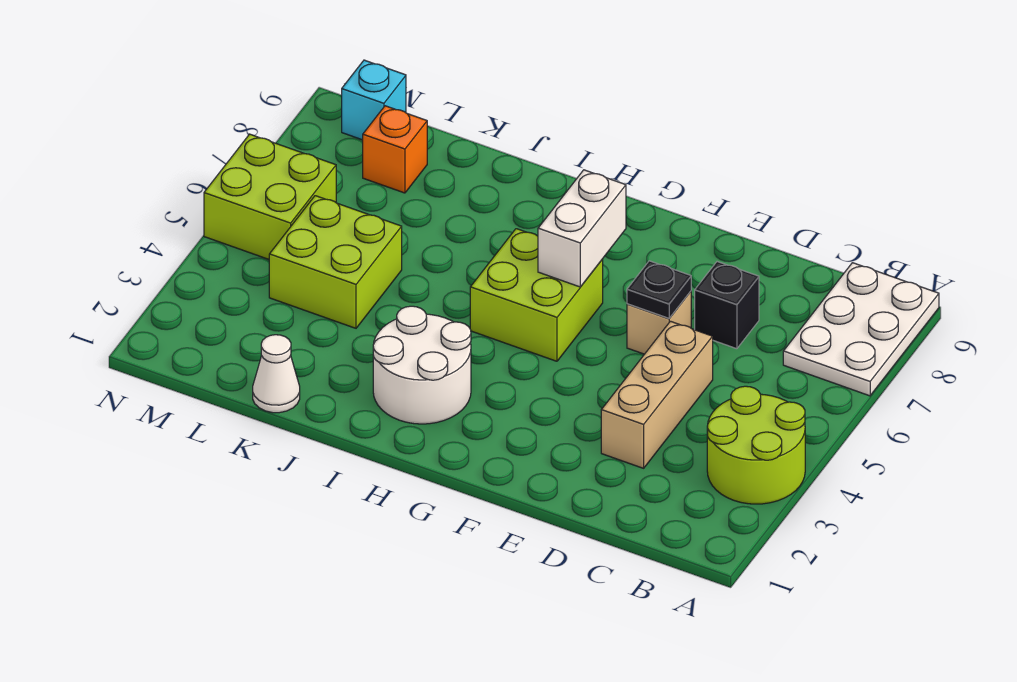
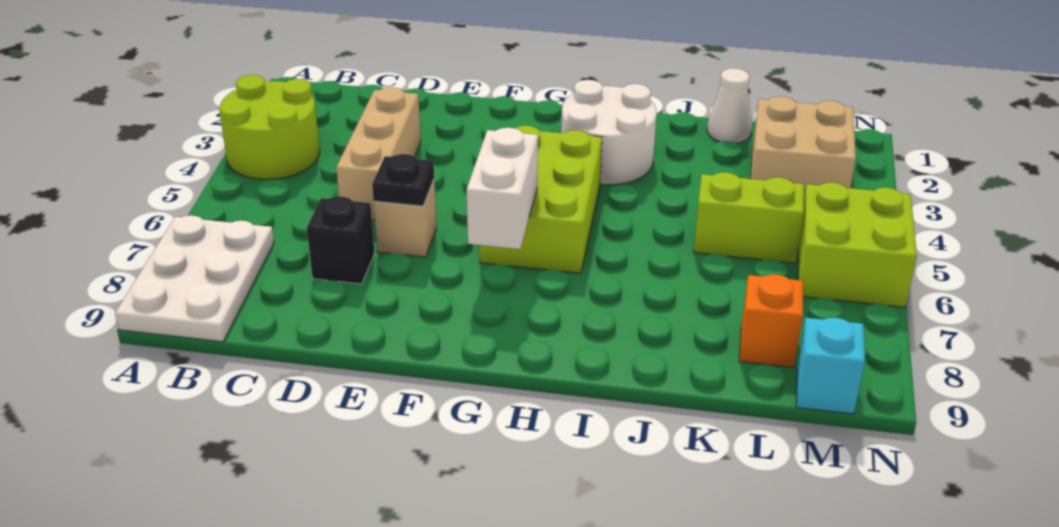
lime brick G5:H6 level 1 -> lime brick G4:H6 level 1
lime brick K4:L5 level 1 -> lime brick K5:L5 level 1
none -> tan brick L2:M3 level 1

